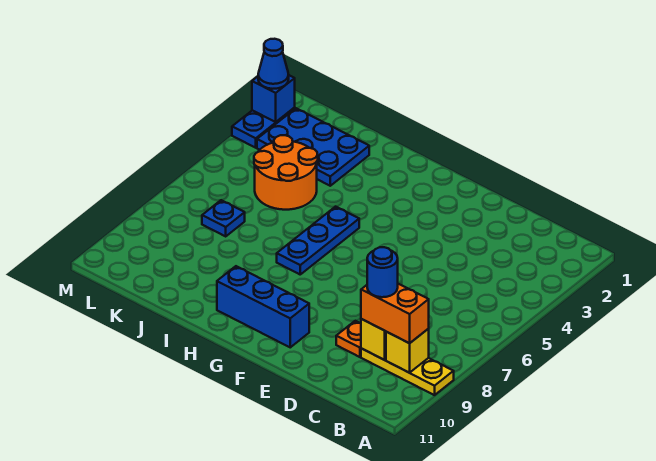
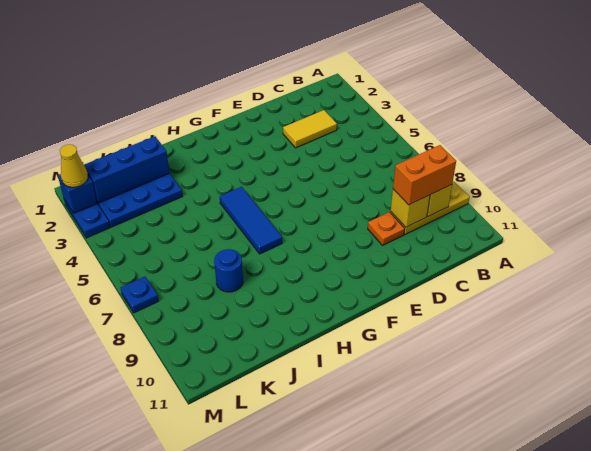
none -> yellow tile C3:D3 level 1
blue round brick C9 level 4 -> blue round brick J8 level 1
blue brick F10:H10 level 1 -> blue brick J2:L2 level 2
blue plate H5:H7 level 1 -> blue tile H5:H7 level 1
orange round brick J4:K5 level 1 -> none
blue plate K7 level 1 -> blue plate M7 level 1
blue cone M2 level 3 -> yellow cone M2 level 3

